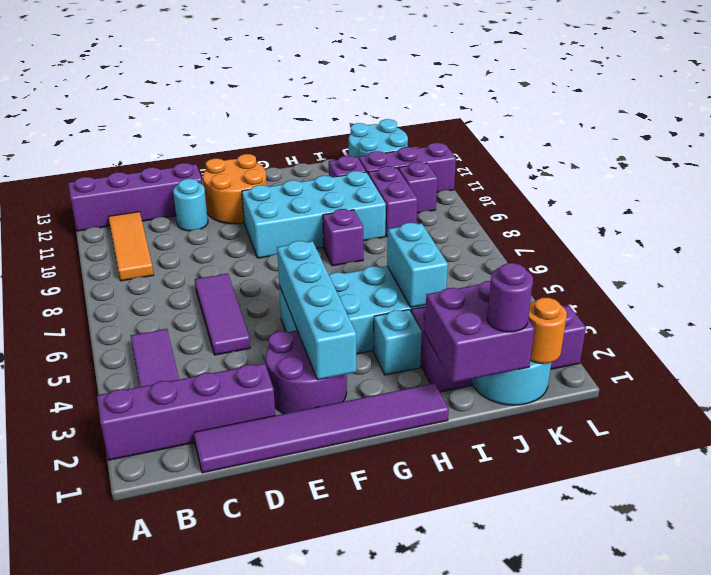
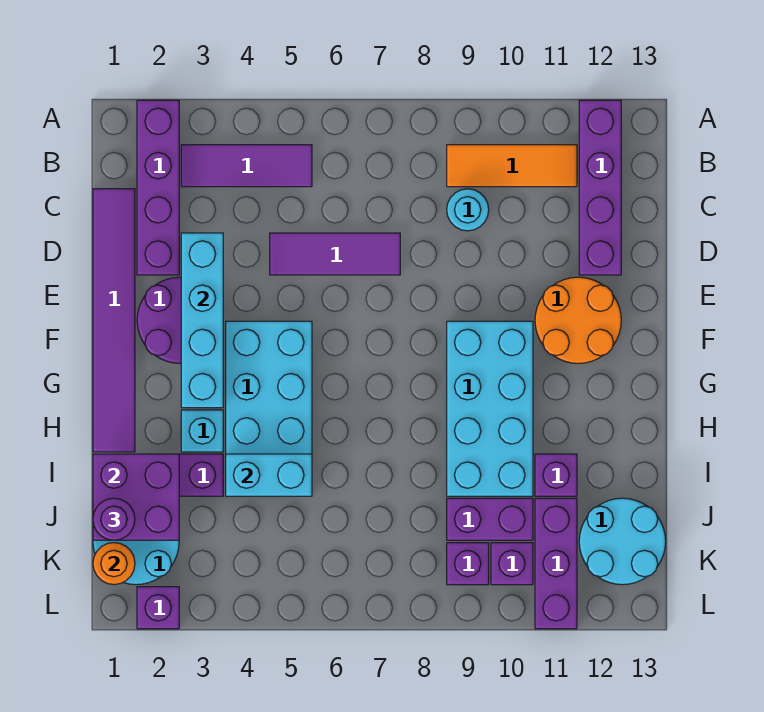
cyan round brick D11 level 1 -> cyan round brick C9 level 1
cyan brick F2:F5 level 2 -> cyan brick D3:G3 level 2
purple brick H8 level 1 -> purple brick K9 level 1

